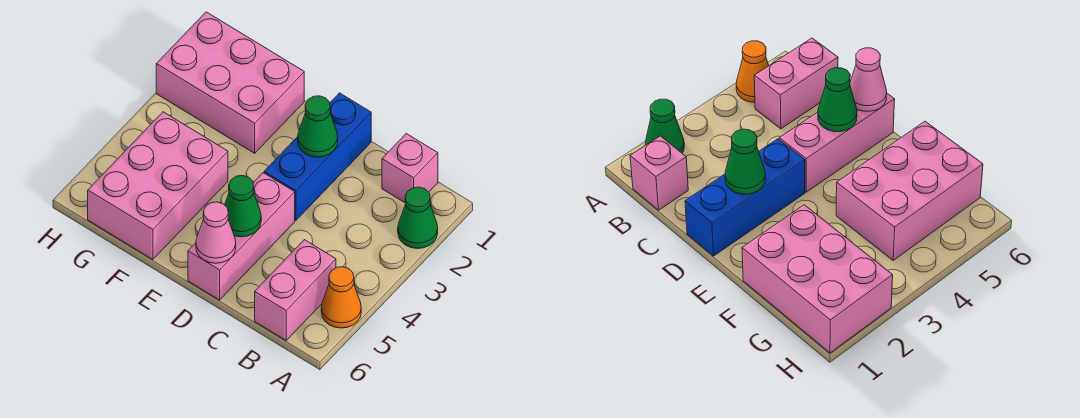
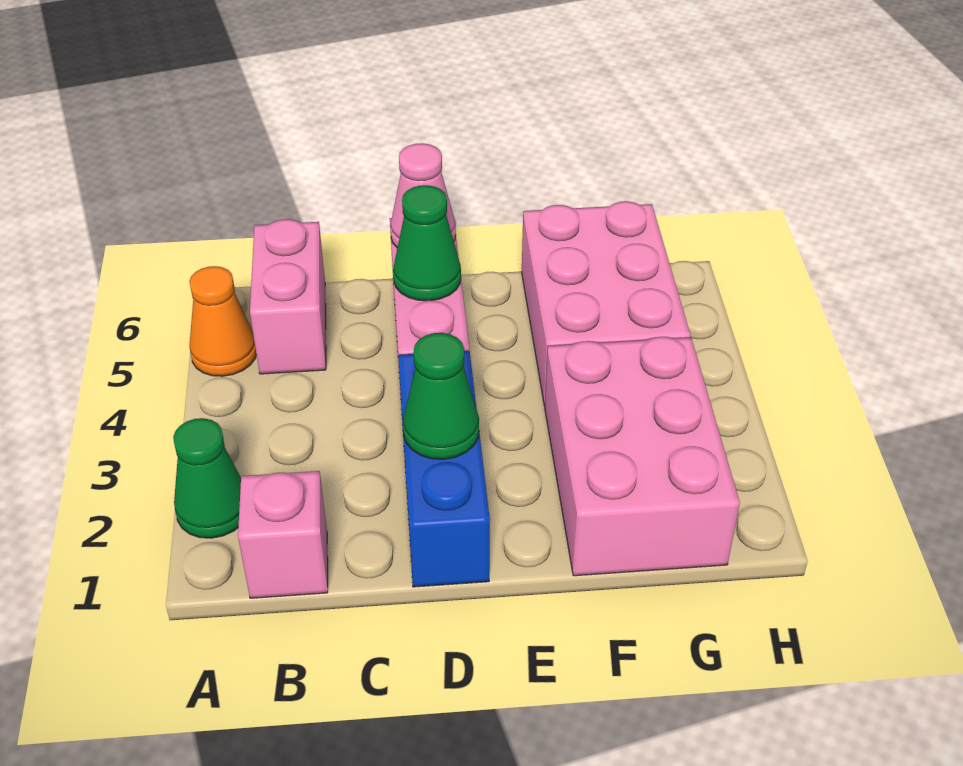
pink brick F1:H2 level 1 -> pink brick F1:G3 level 1

